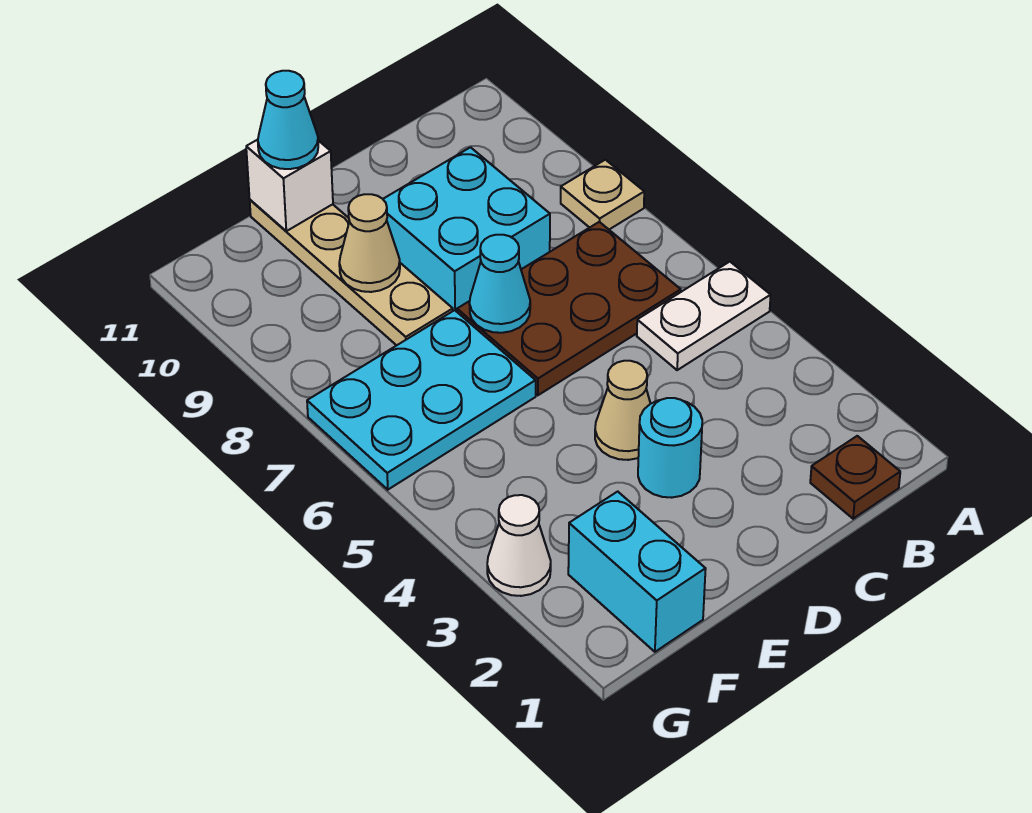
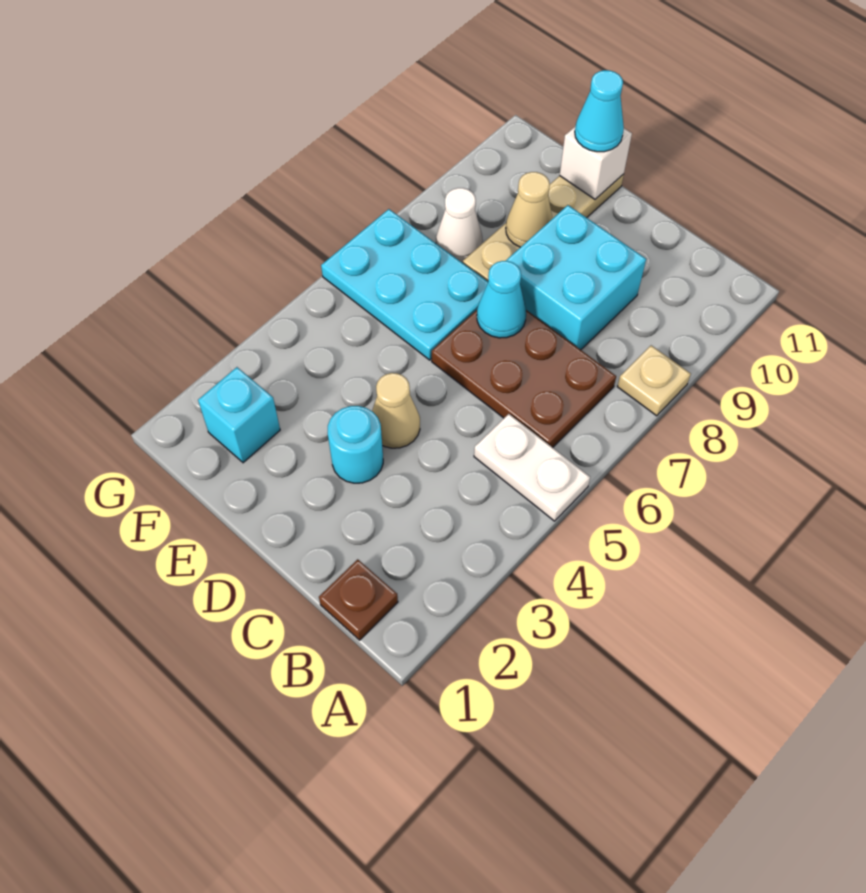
cyan brick F1:F2 level 1 -> cyan brick F2 level 1
white cone G3 level 1 -> white cone F8 level 1

